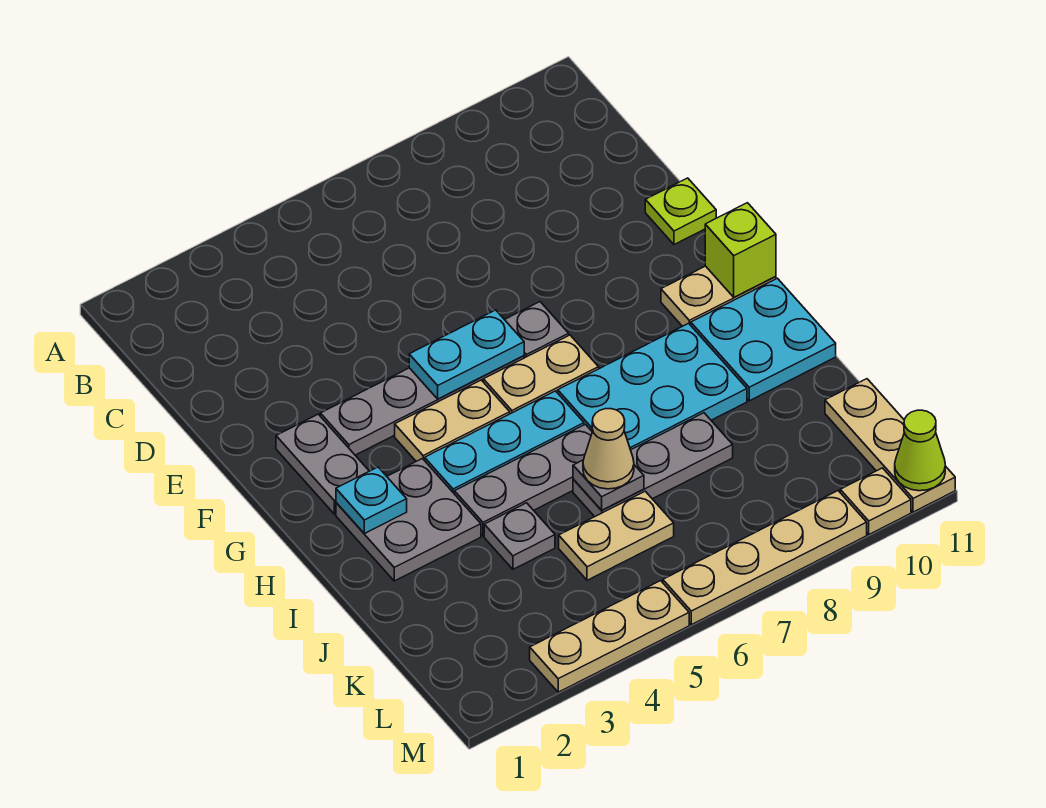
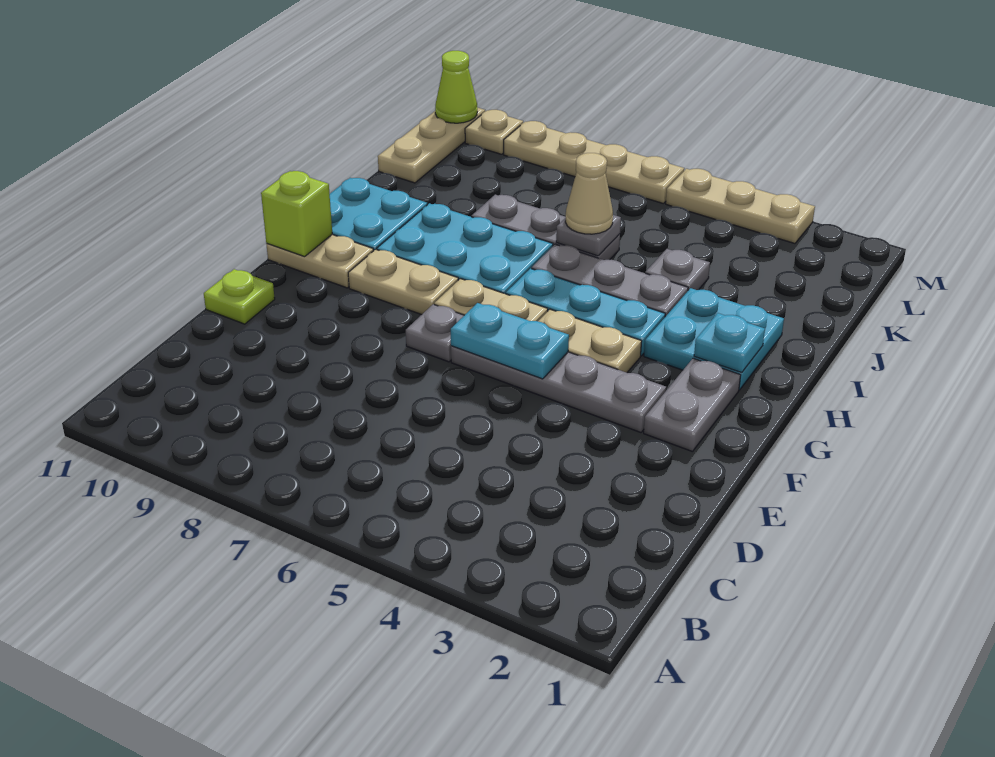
grey plate H2:I3 level 1 -> cyan plate H2:I3 level 1
tan plate K5:K6 level 1 -> tan plate G8:G9 level 1

